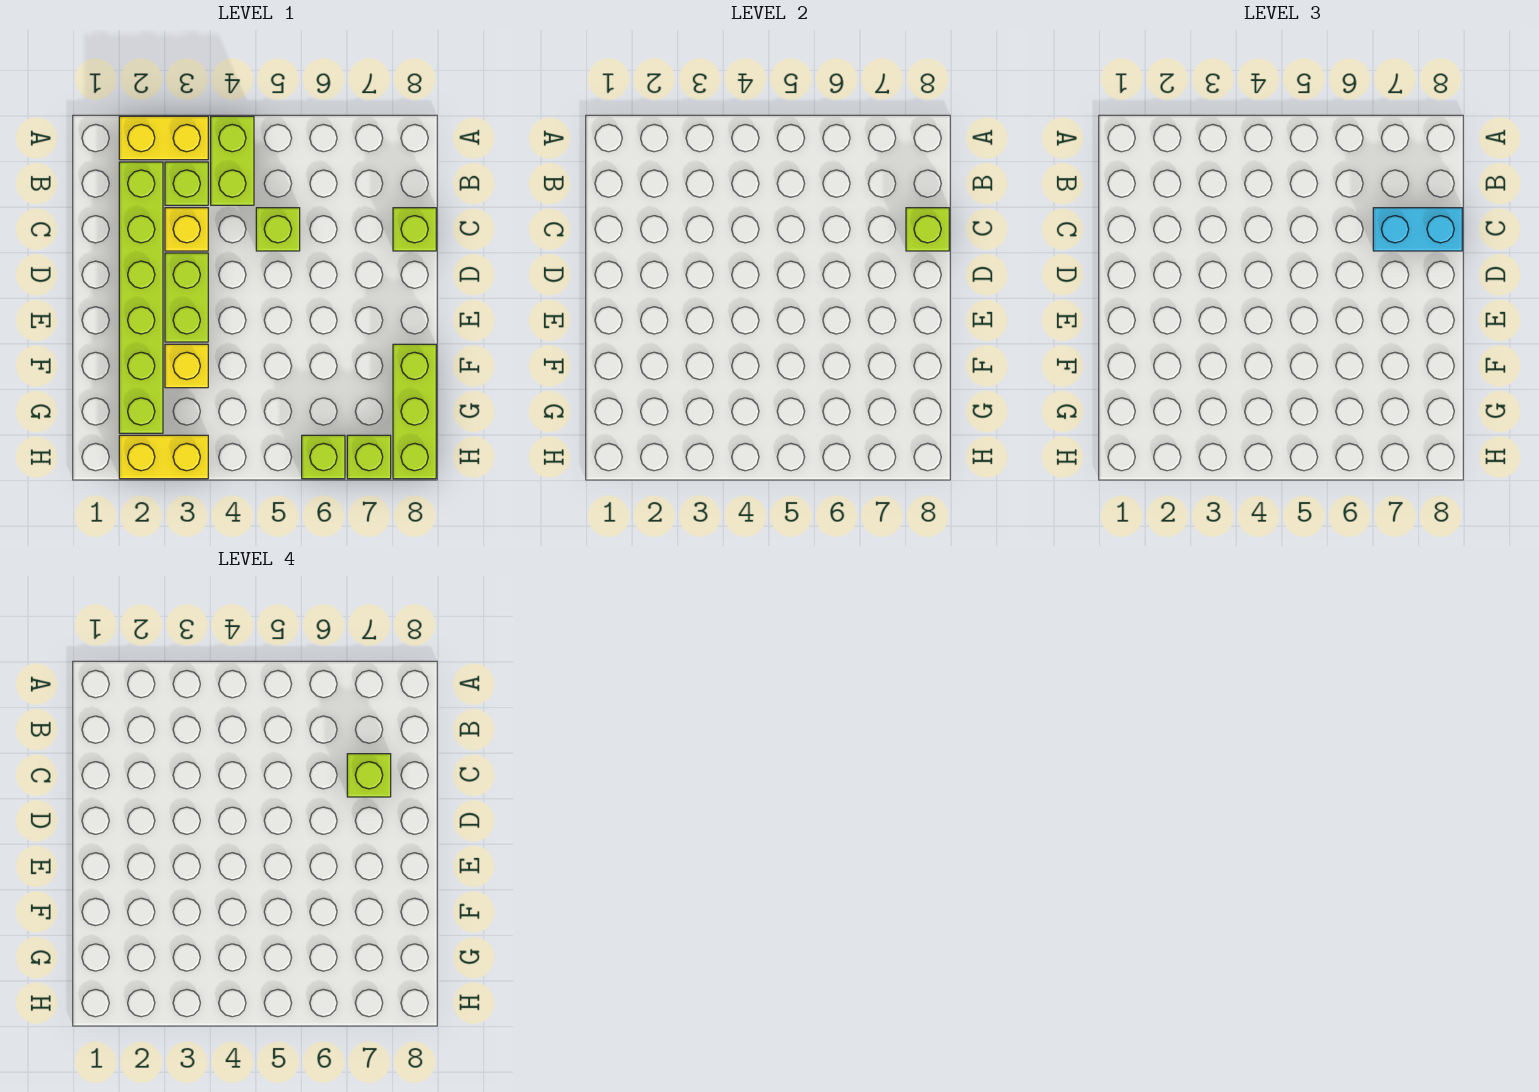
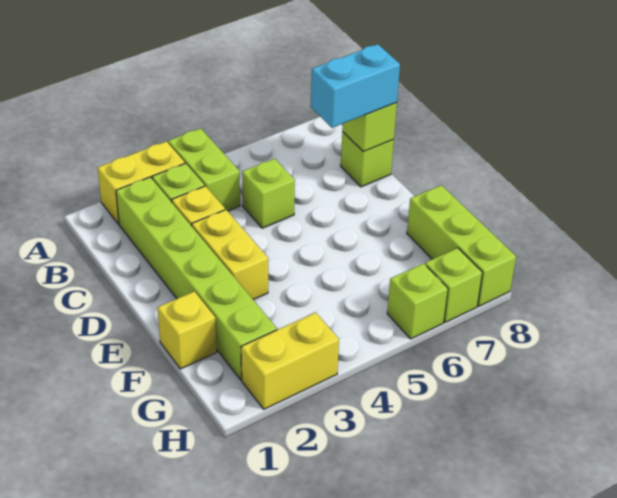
lime brick C7 level 4 -> none
lime brick D3:E3 level 1 -> yellow brick D3:E3 level 1
yellow brick F3 level 1 -> yellow brick F1 level 1

